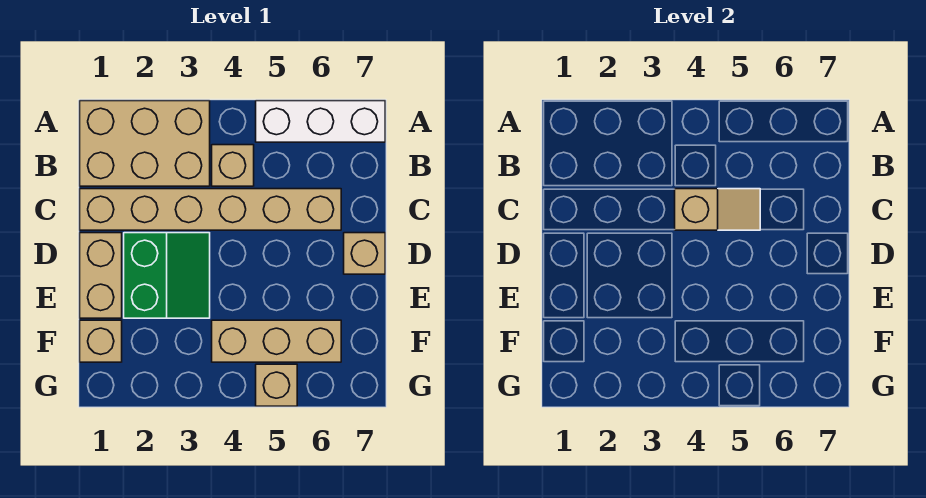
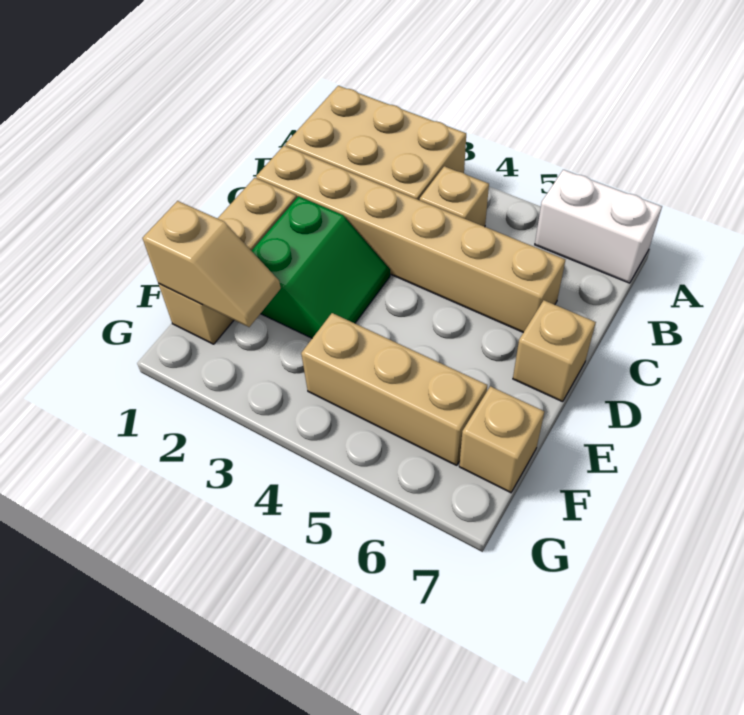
white brick A5:A7 level 1 -> white brick A6:A7 level 1
tan slope C4:C5 level 2 top 4 -> tan slope F1:F2 level 2 top 1
tan brick G5 level 1 -> tan brick F7 level 1

